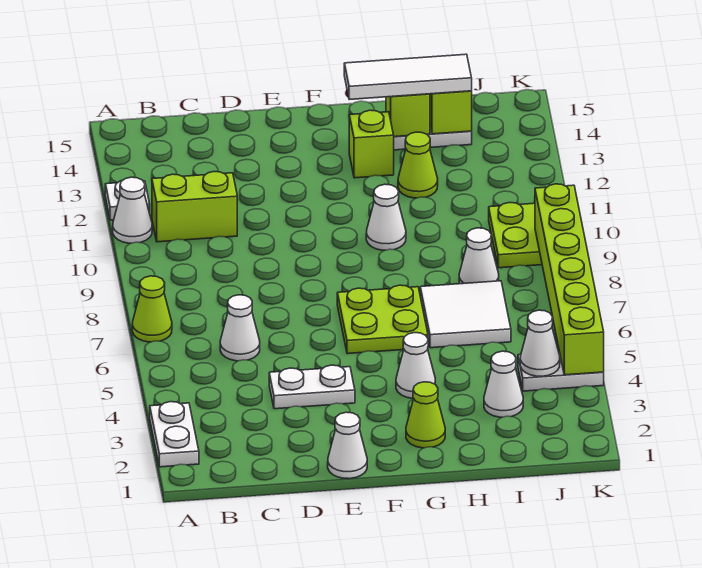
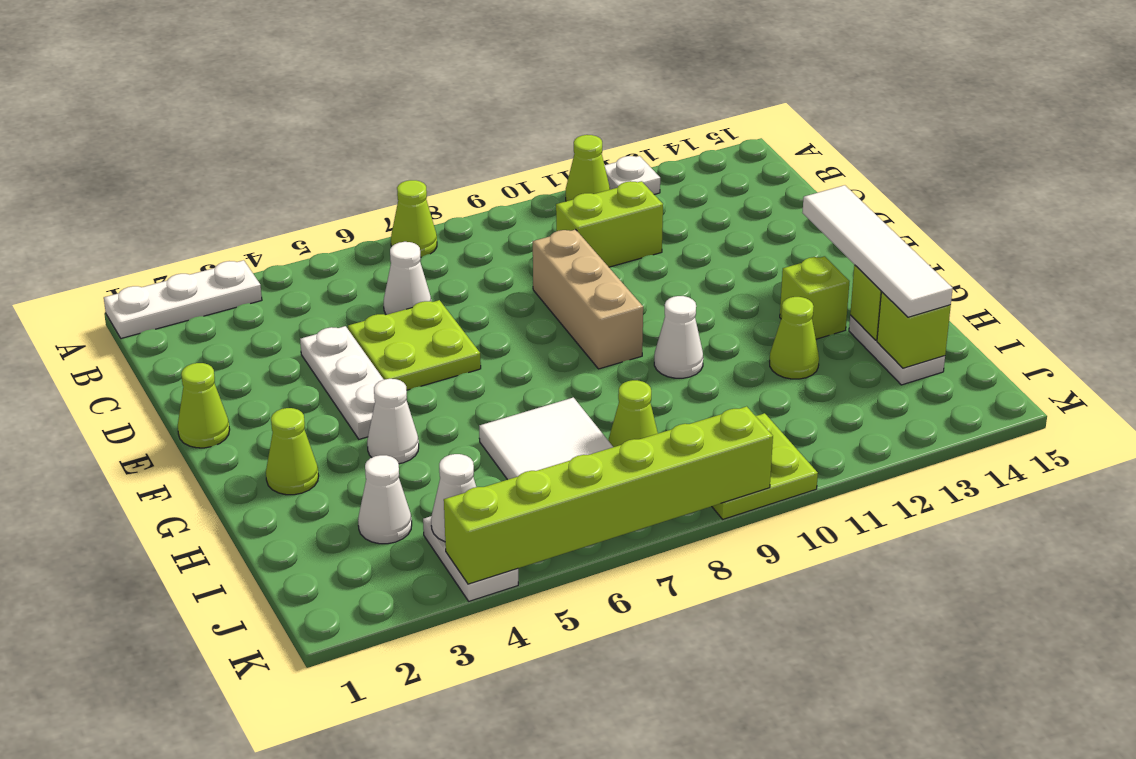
white plate A2:A3 level 1 -> white plate A1:A3 level 1
white cone A11 level 1 -> lime cone A11 level 1
lime brick B11:C11 level 1 -> lime brick C10:C11 level 1
white plate D4:E4 level 1 -> white plate D4:F4 level 1
none -> tan brick D9:F9 level 1
white cone E1 level 1 -> lime cone E1 level 1
lime plate F6:G7 level 1 -> lime plate D5:E6 level 1
white tile G14:I14 level 3 -> white tile F14:I14 level 3
white cone I8 level 1 -> lime cone I8 level 1

